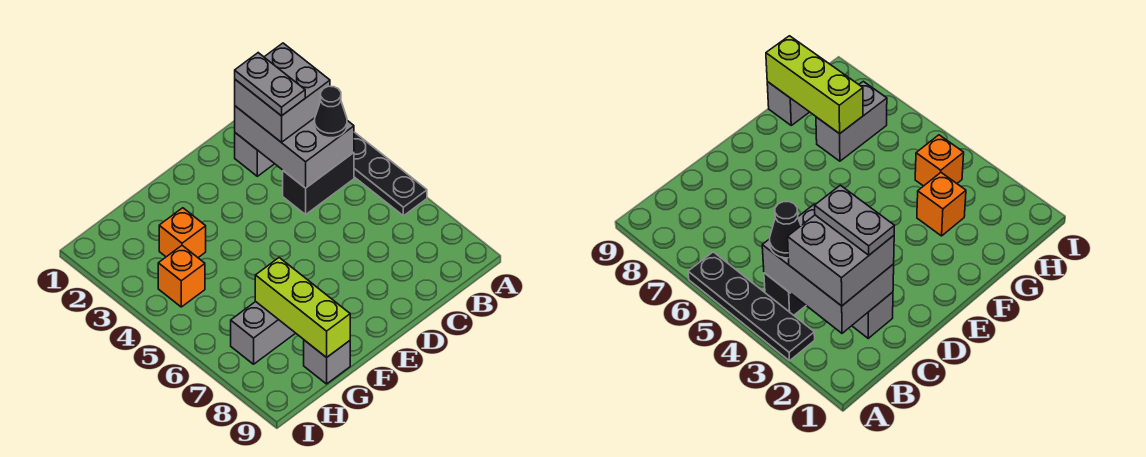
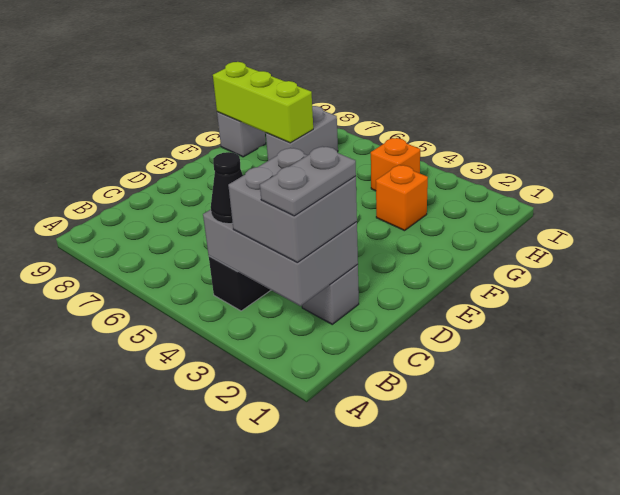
black plate A3:A6 level 1 -> none
grey plate C2:C3 level 4 -> grey plate B2:C2 level 4

